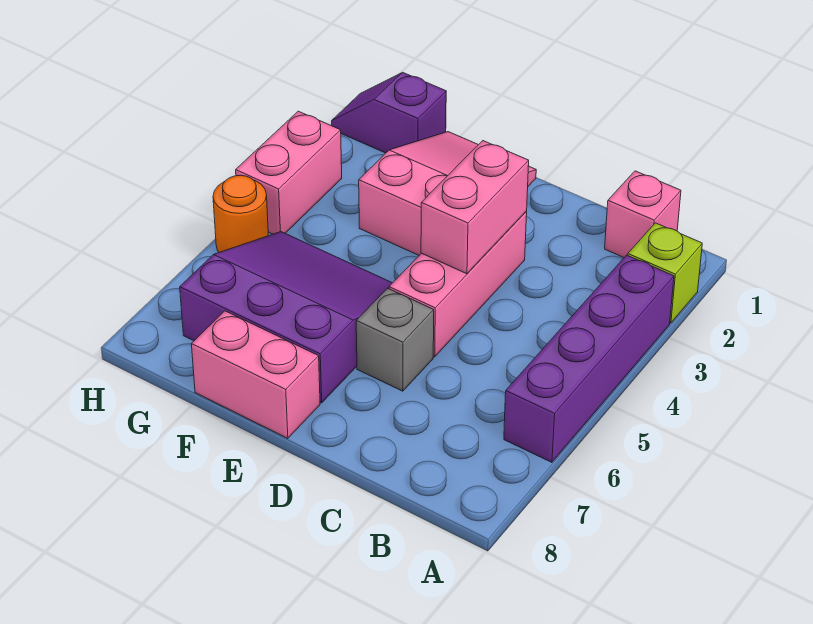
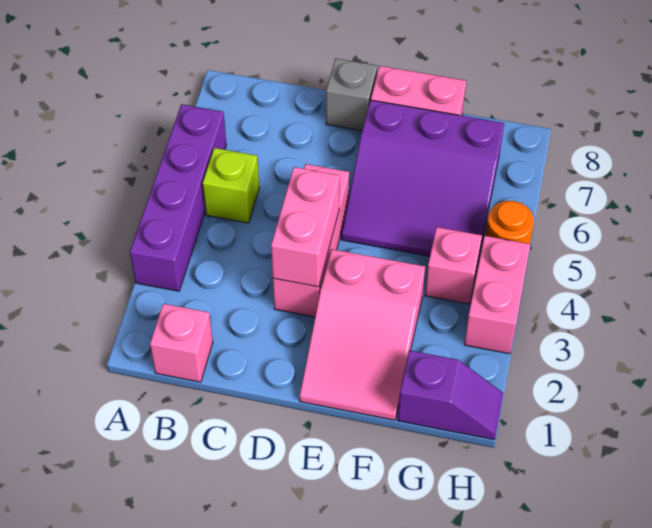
lime brick A2 level 1 -> lime brick B5 level 1
grey brick D6 level 1 -> grey brick D8 level 1
none -> pink brick G4 level 1

